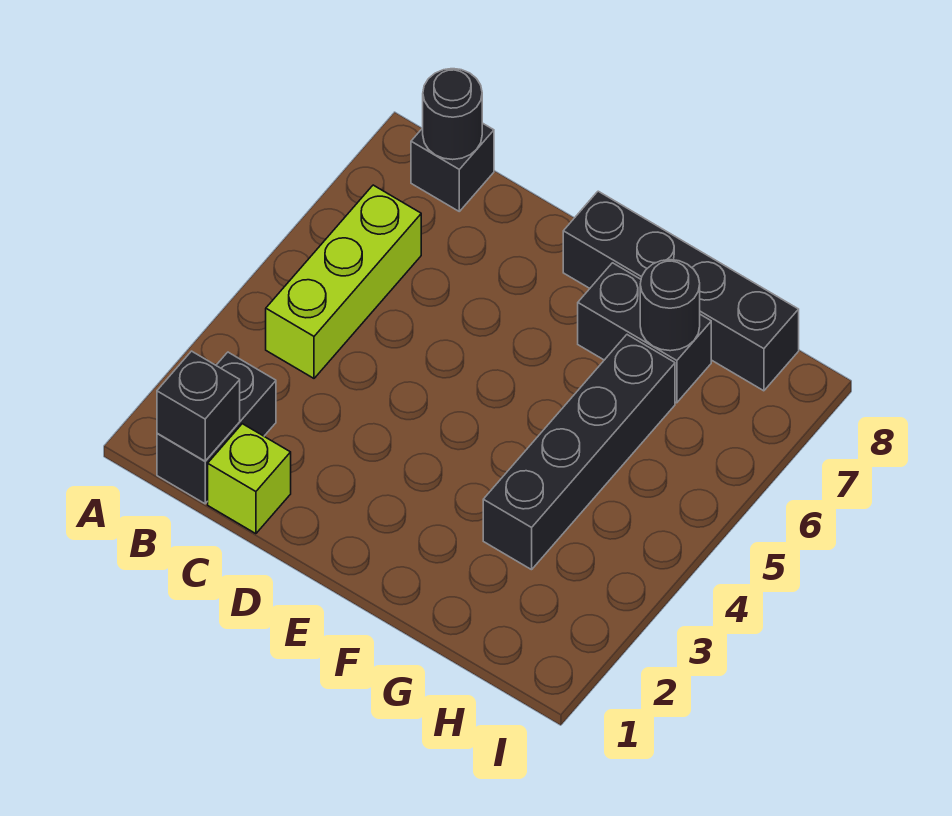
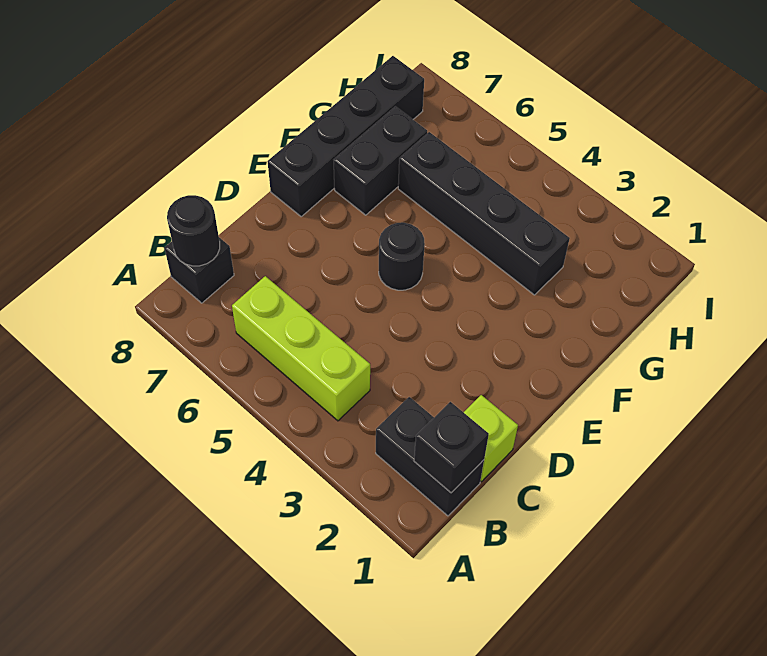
black round brick G7 level 2 -> black round brick E5 level 1

